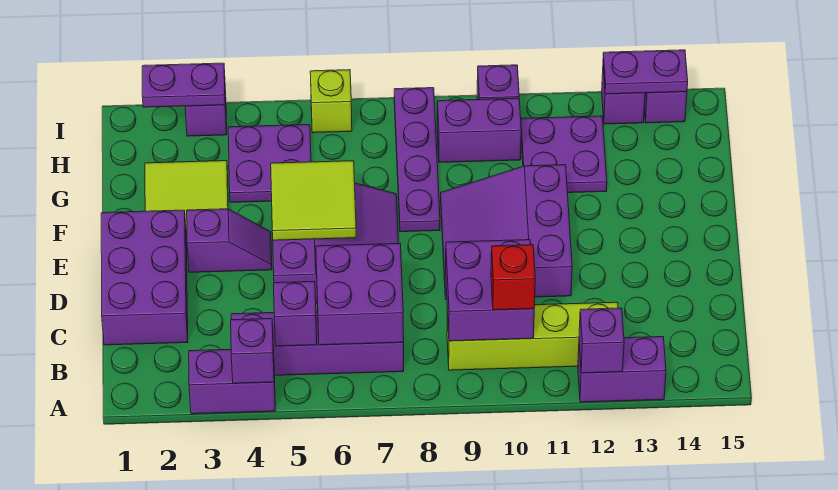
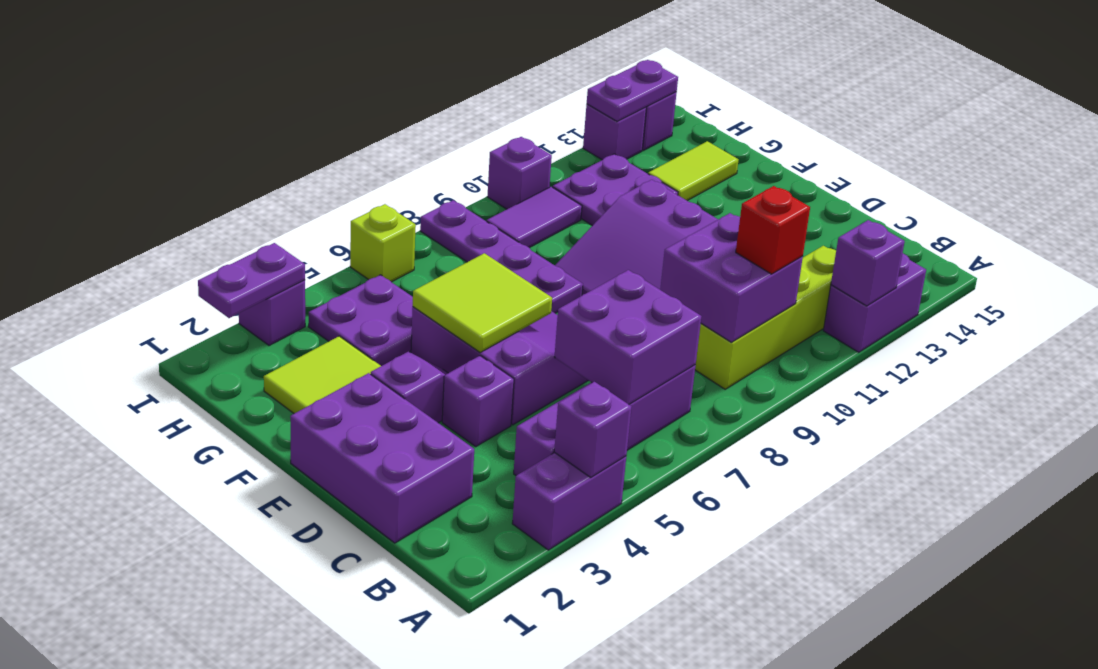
purple brick B5 level 2 -> purple brick D4 level 1
none -> lime tile G13:G14 level 1
purple brick H9:H10 level 1 -> purple tile H9:H10 level 1

